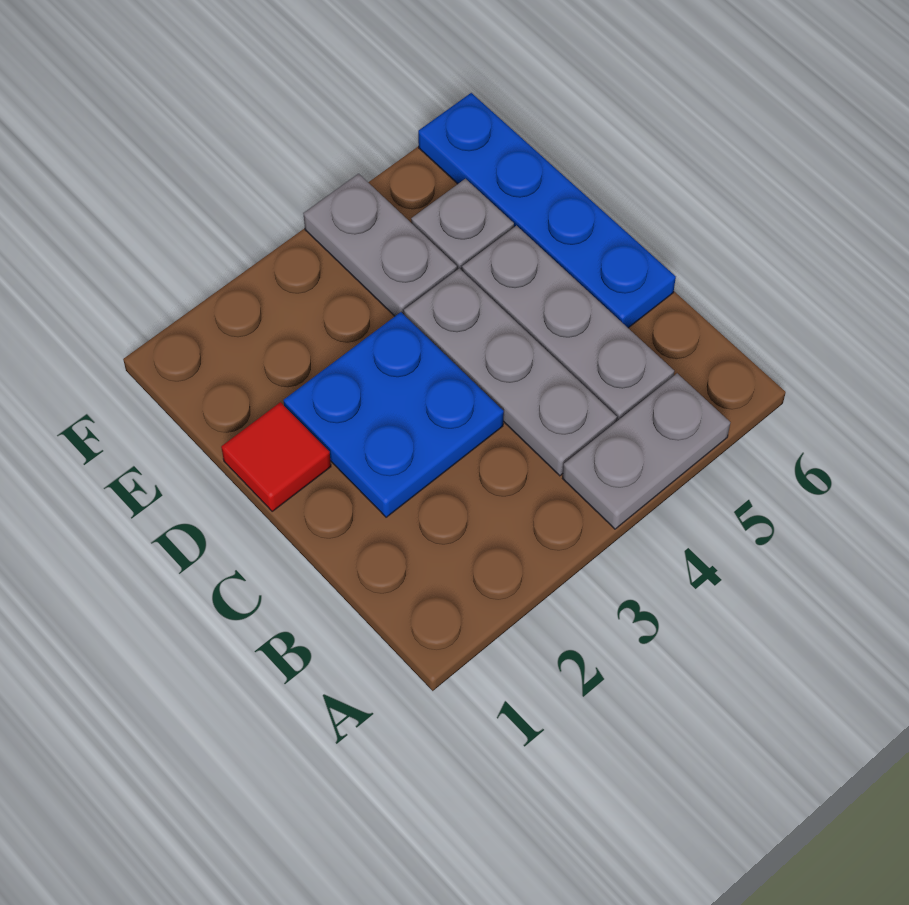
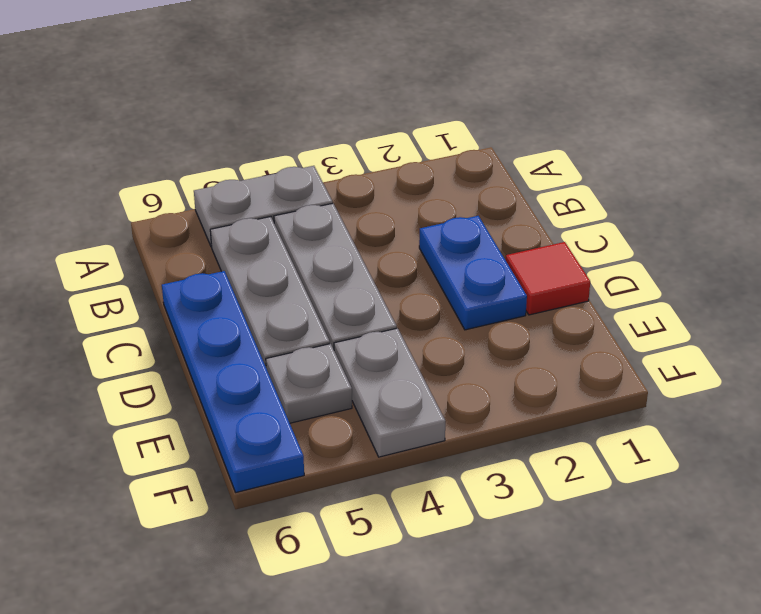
blue plate C2:D3 level 1 -> blue plate C2:D2 level 1

